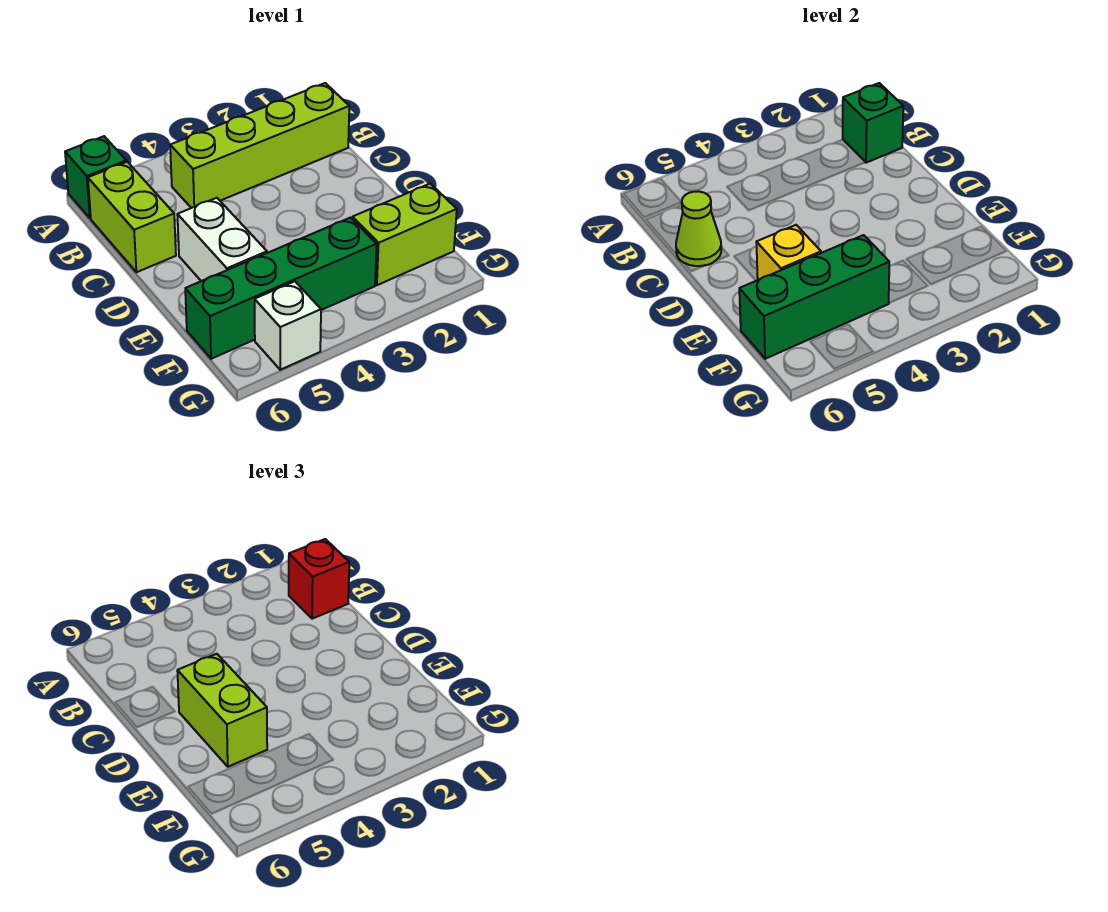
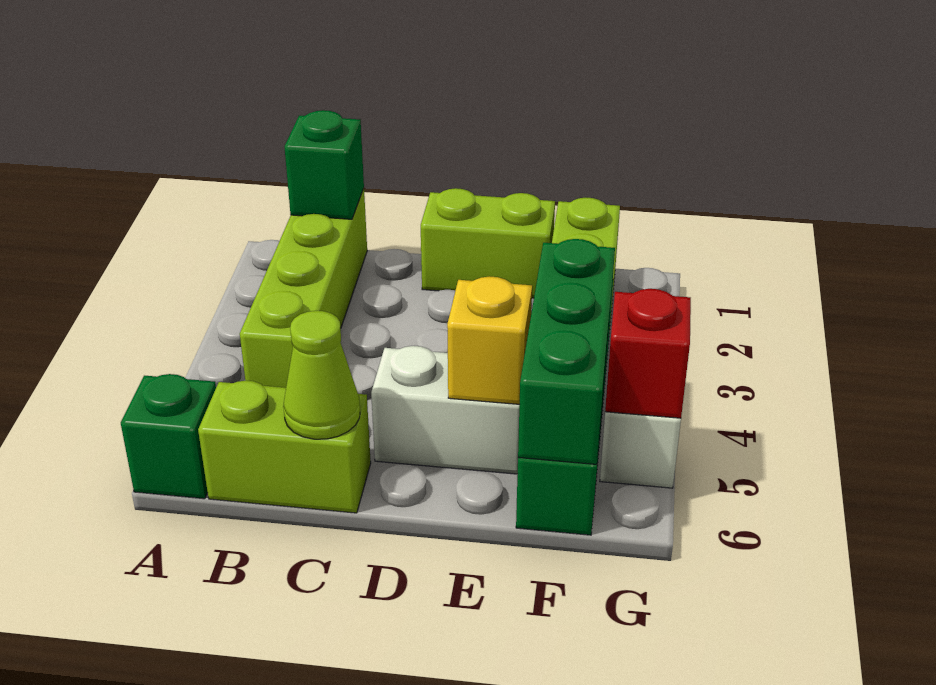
red brick B1 level 3 -> red brick G5 level 2
lime brick D5:E5 level 3 -> lime brick D1:E1 level 1

